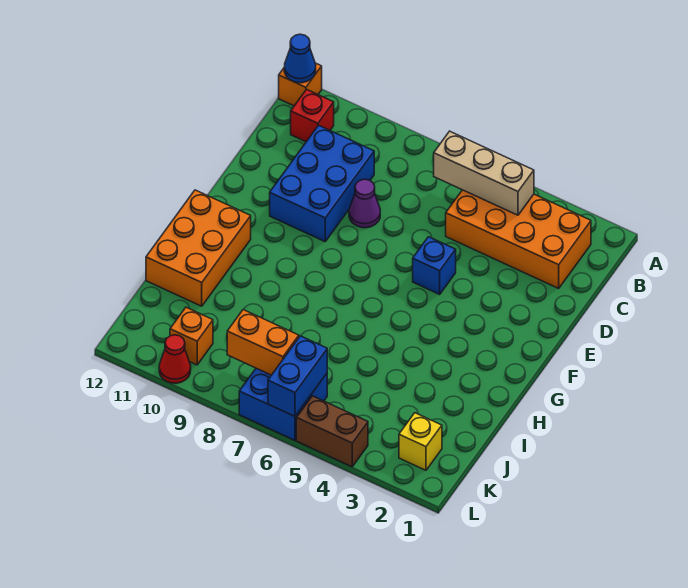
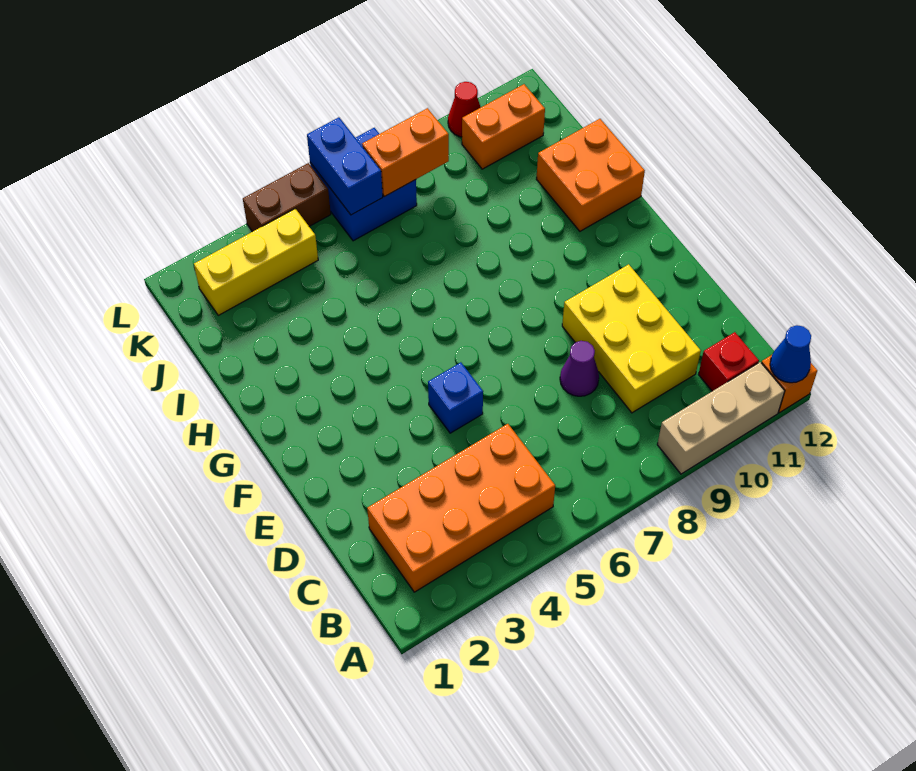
tan brick B4:B6 level 2 -> tan brick A9:A11 level 1
blue brick C9:E10 level 1 -> yellow brick C9:E10 level 1
orange brick G11:I12 level 1 -> orange brick H11:I12 level 1
yellow brick K2 level 1 -> yellow brick K2:K4 level 1
orange brick K10 level 1 -> orange brick K10:K11 level 1

